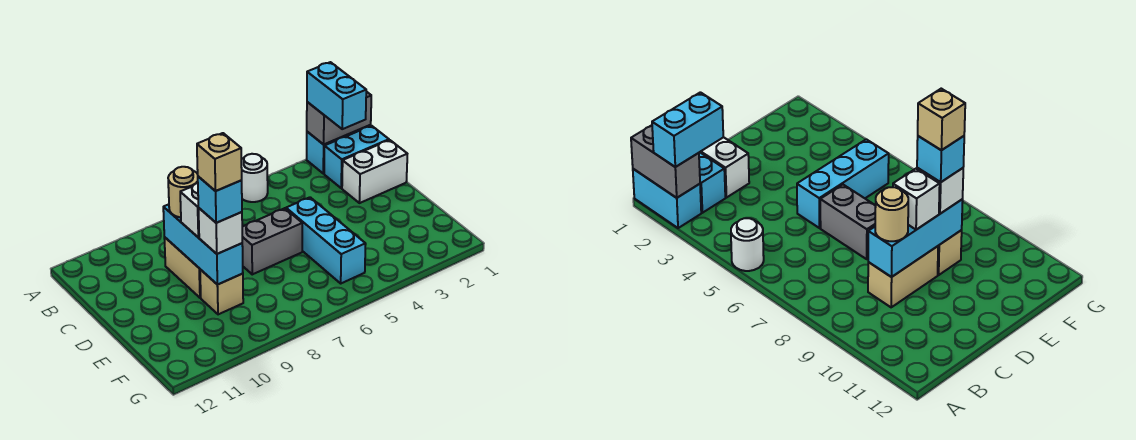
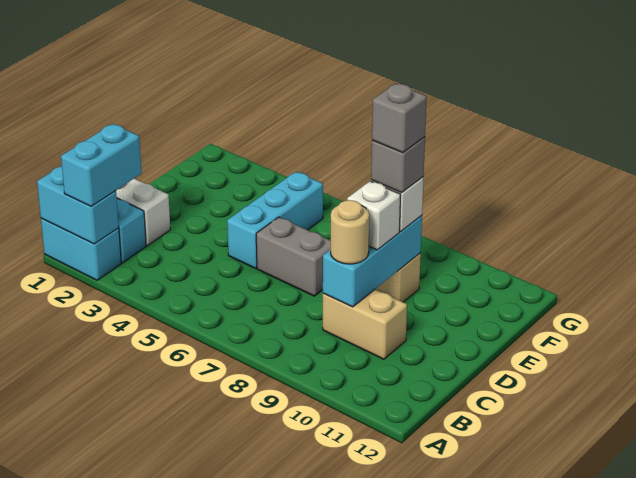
grey brick A1:A2 level 2 -> cyan brick A1:A2 level 2
white round brick A5 level 1 -> none
tan brick C9:D9 level 1 -> tan brick C9:C10 level 1
cyan brick E9 level 4 -> grey brick E9 level 4
tan brick E9 level 5 -> grey brick E9 level 5

